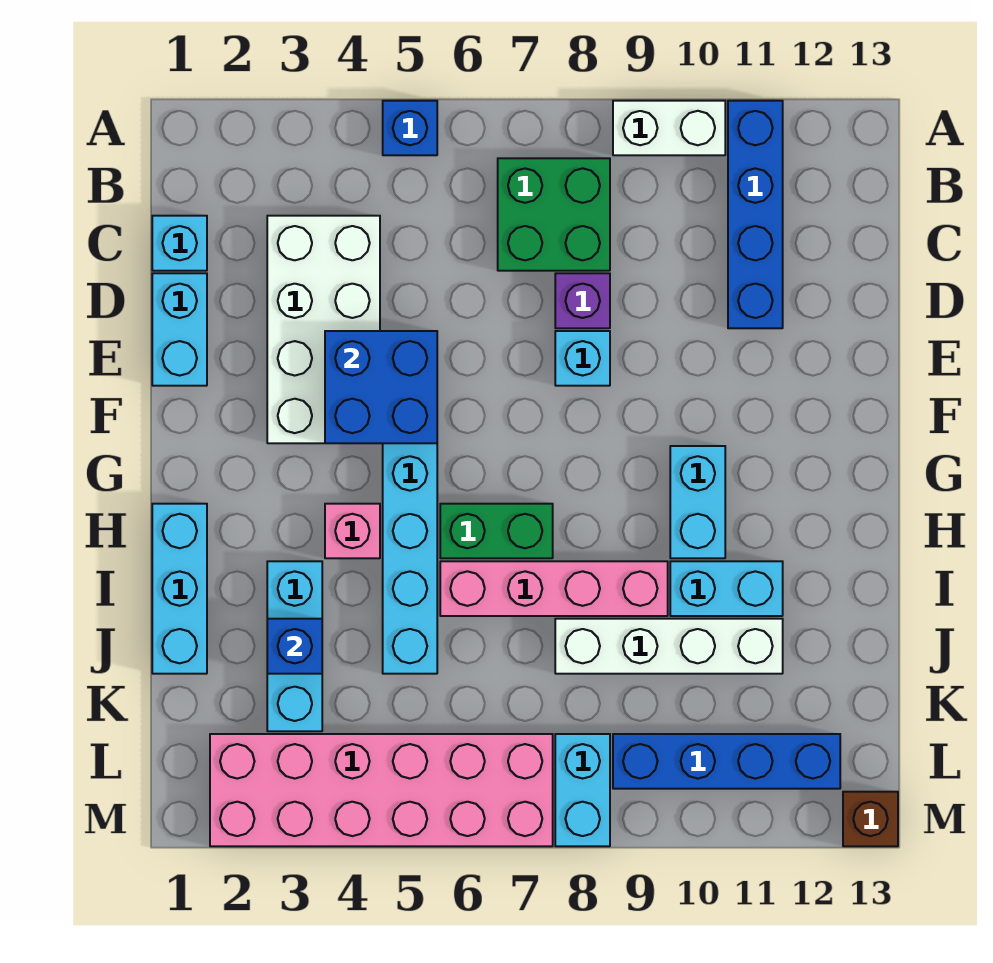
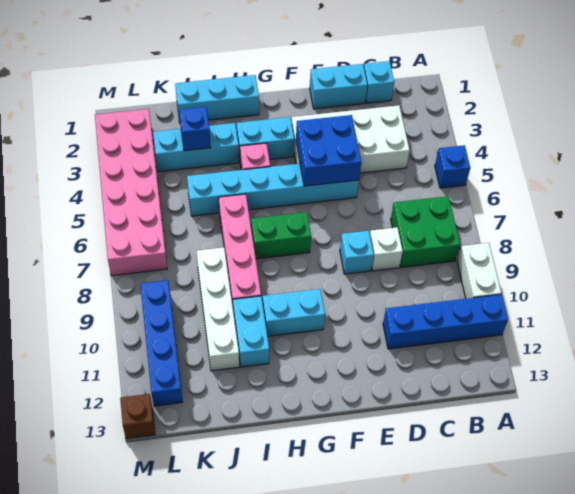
purple brick D8 level 1 -> white brick D8 level 1
green brick H6:H7 level 1 -> green brick G7:H7 level 1
cyan brick L8:M8 level 1 -> cyan brick G3:H3 level 1

